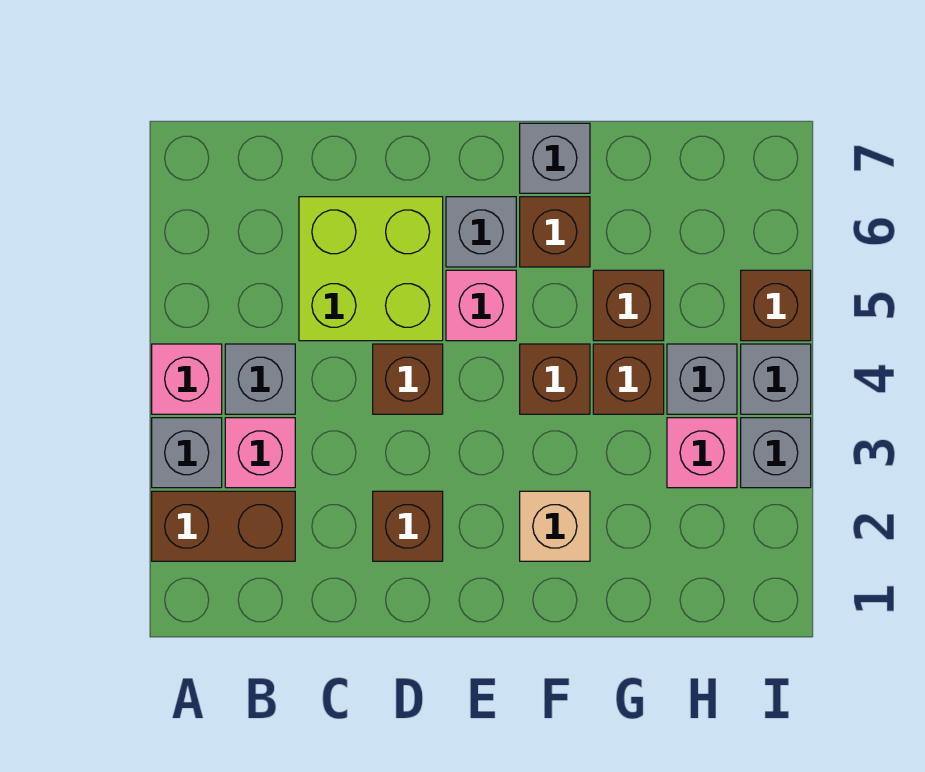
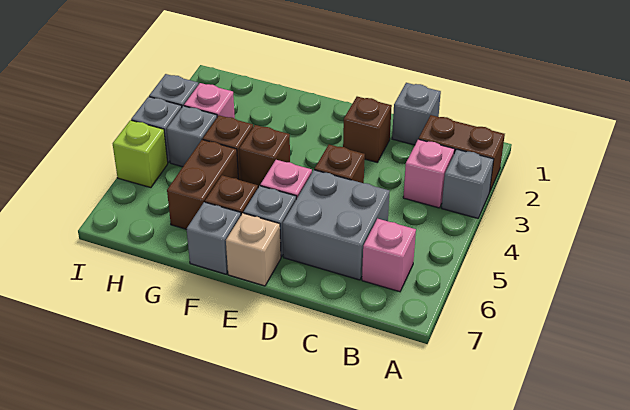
pink brick A4 level 1 -> pink brick B6 level 1
grey brick B4 level 1 -> grey brick C1 level 1
lime brick C5:D6 level 1 -> grey brick C5:D6 level 1
tan brick F2 level 1 -> tan brick E7 level 1
brown brick G5 level 1 -> brown brick G5:G6 level 1
brown brick I5 level 1 -> lime brick I5 level 1

